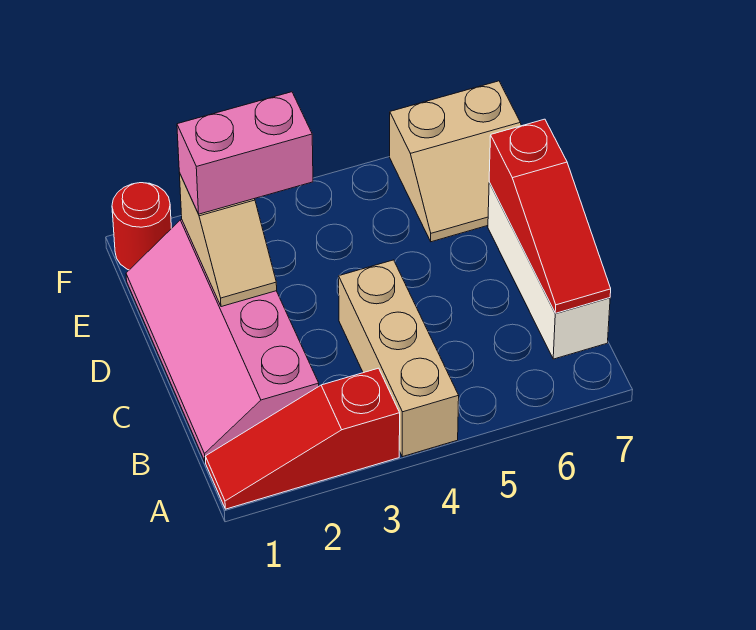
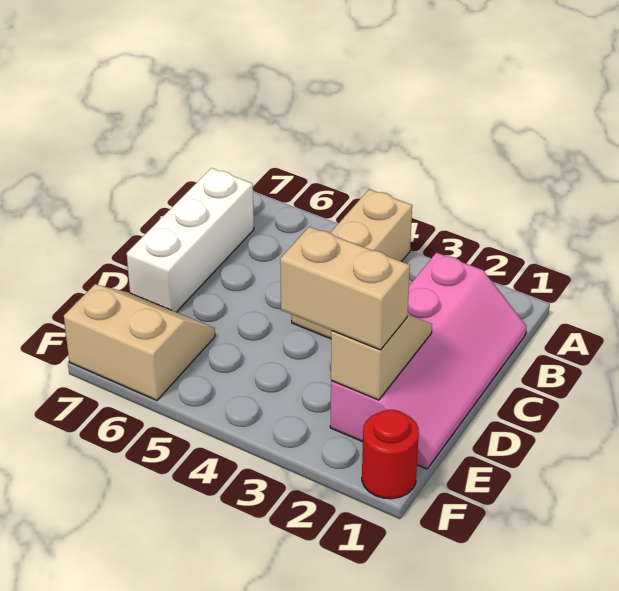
red slope A1:A3 level 1 top 3 -> none
red slope B7:D7 level 2 top D -> none
pink brick E2:E3 level 3 -> tan brick E2:E3 level 3

